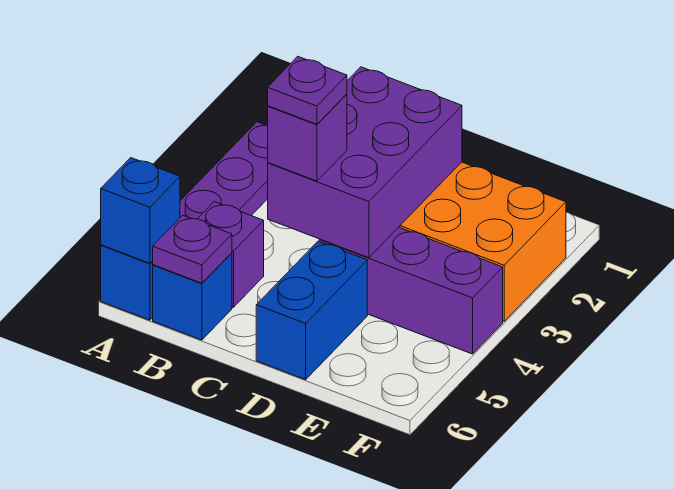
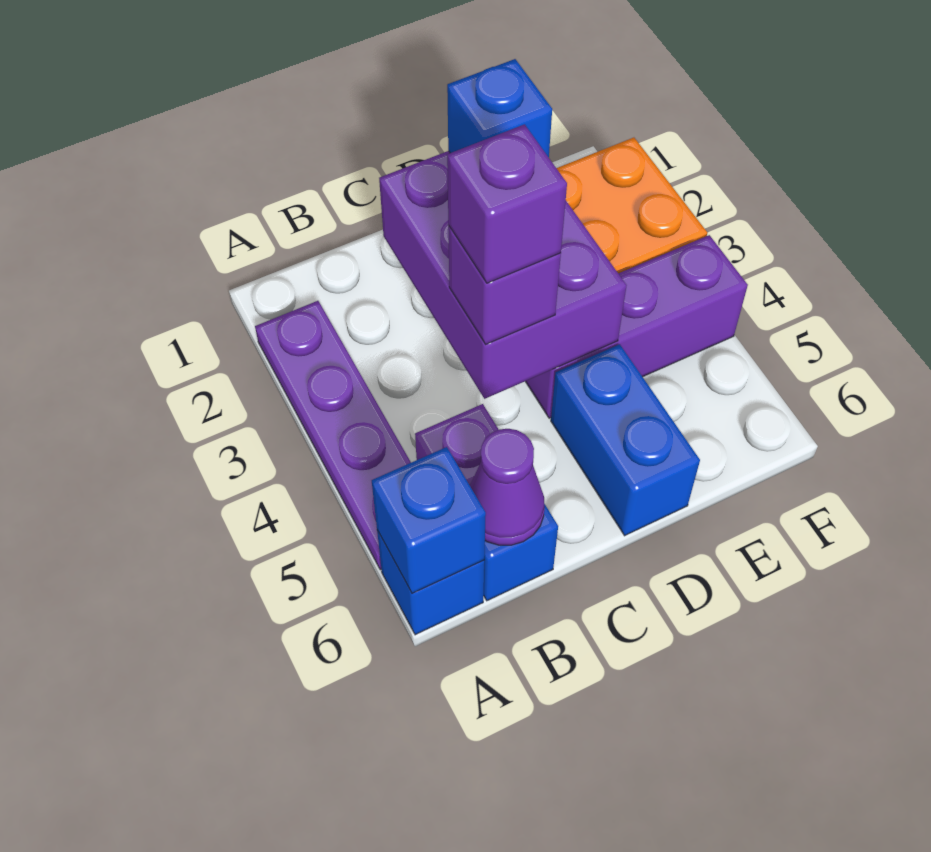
purple plate B6 level 2 -> purple cone B6 level 2
purple plate C4 level 4 -> purple brick C4 level 4
none -> blue brick D2 level 3

